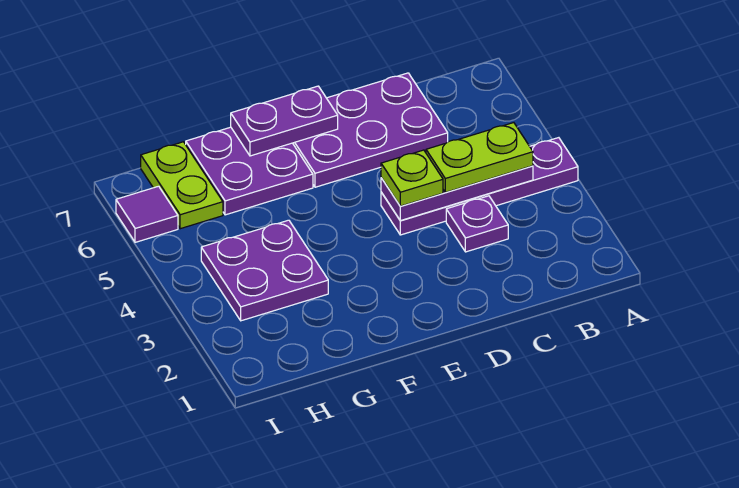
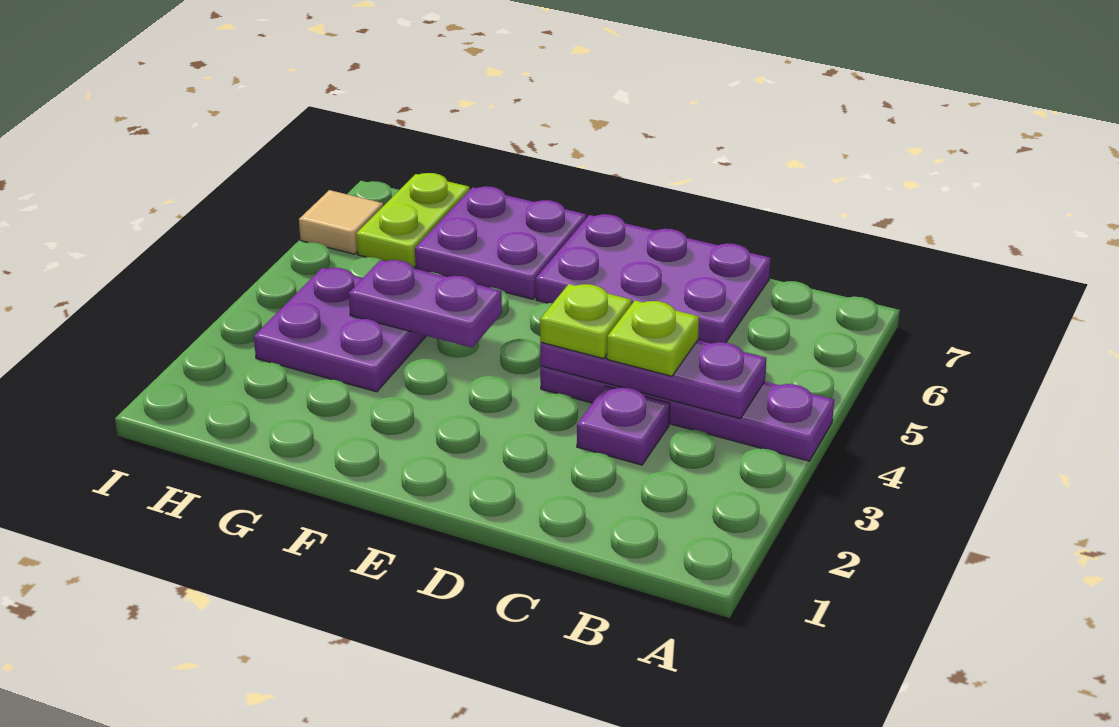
lime plate B4:C4 level 3 -> lime plate C4 level 3
purple plate E7:F7 level 2 -> purple plate F4:G4 level 2
purple tile I6 level 1 -> tan tile I6 level 1

